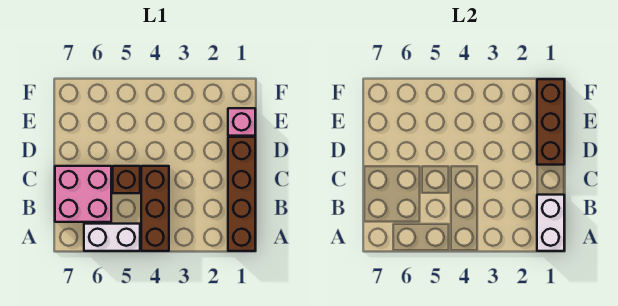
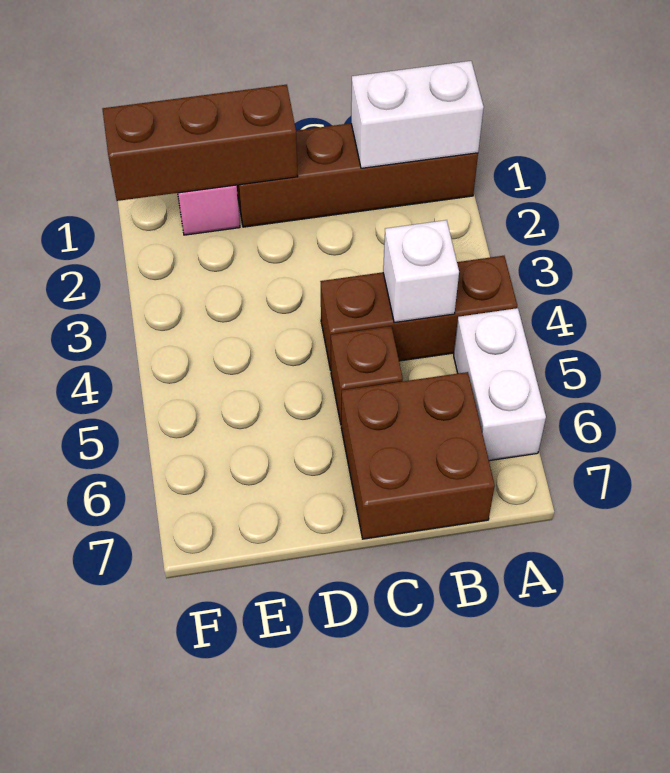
none -> white brick B4 level 2
pink brick B6:C7 level 1 -> brown brick B6:C7 level 1

